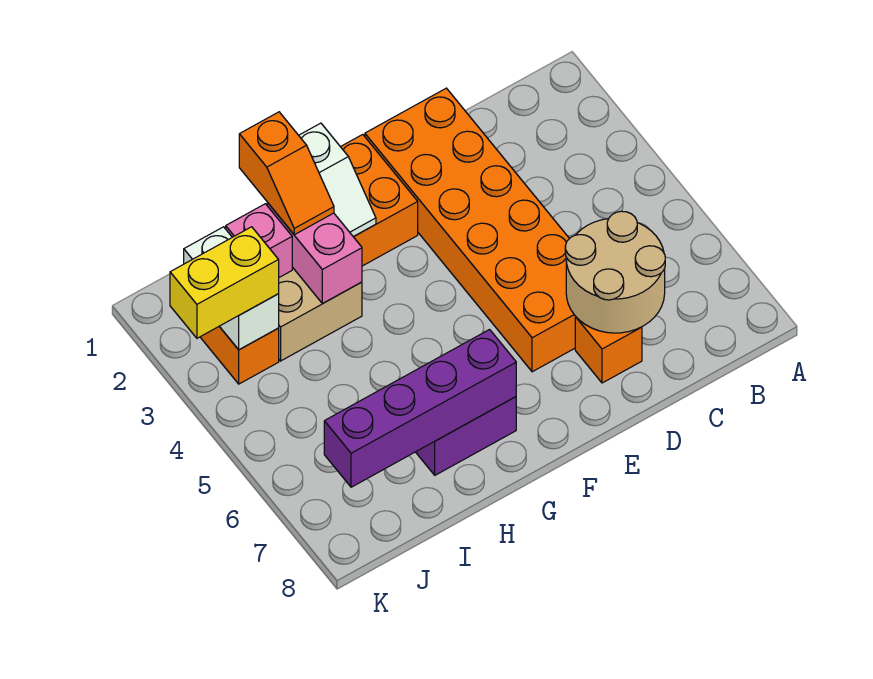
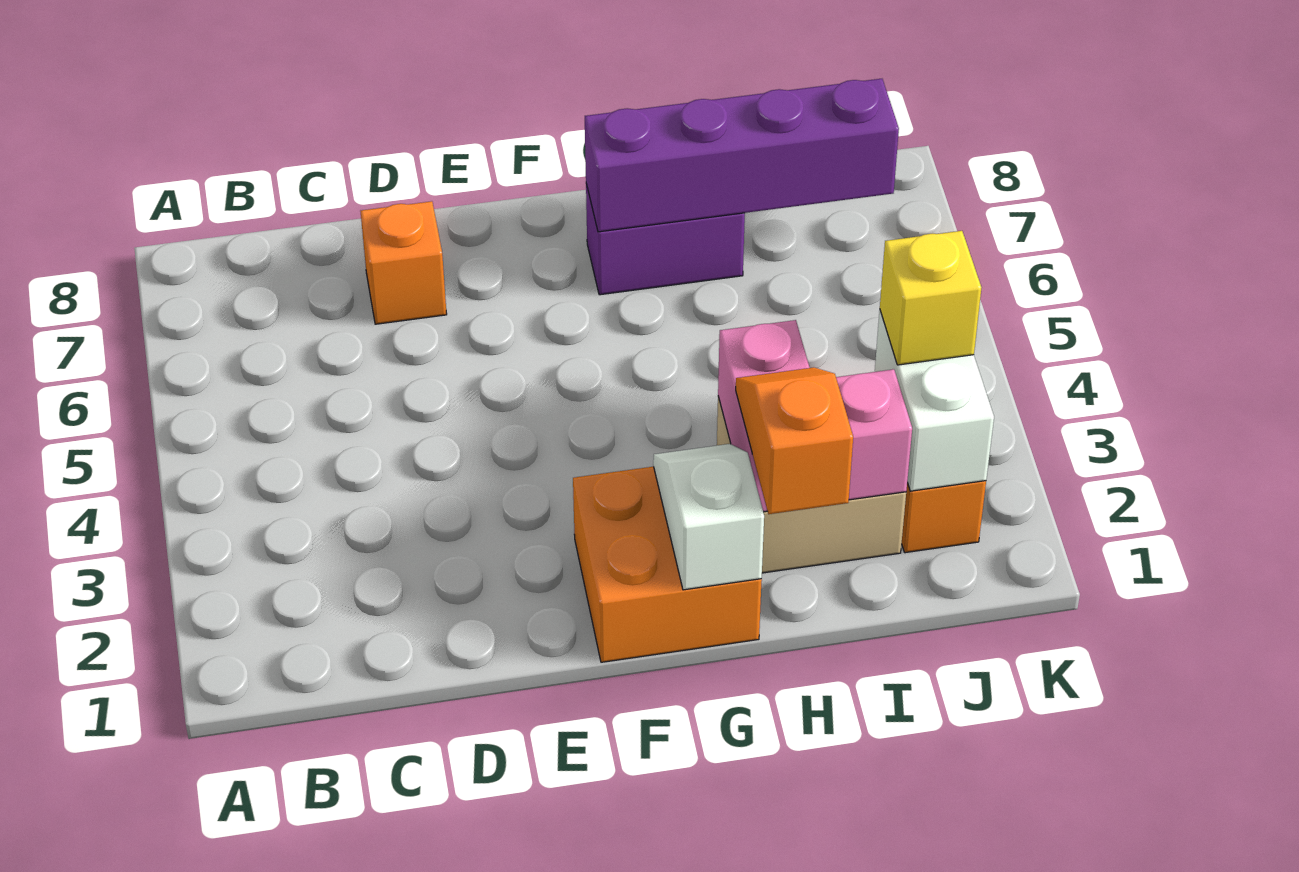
tan round brick C6:D7 level 2 -> none
orange brick D1:E6 level 1 -> none
yellow brick J3:K3 level 3 -> yellow brick J3 level 3

